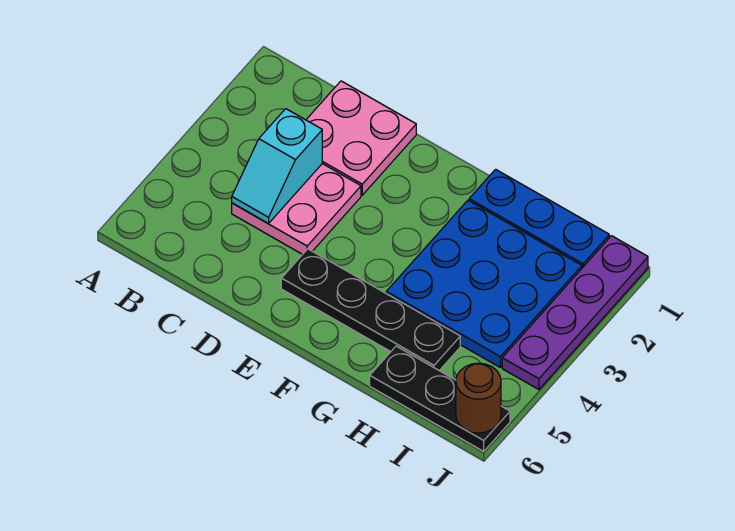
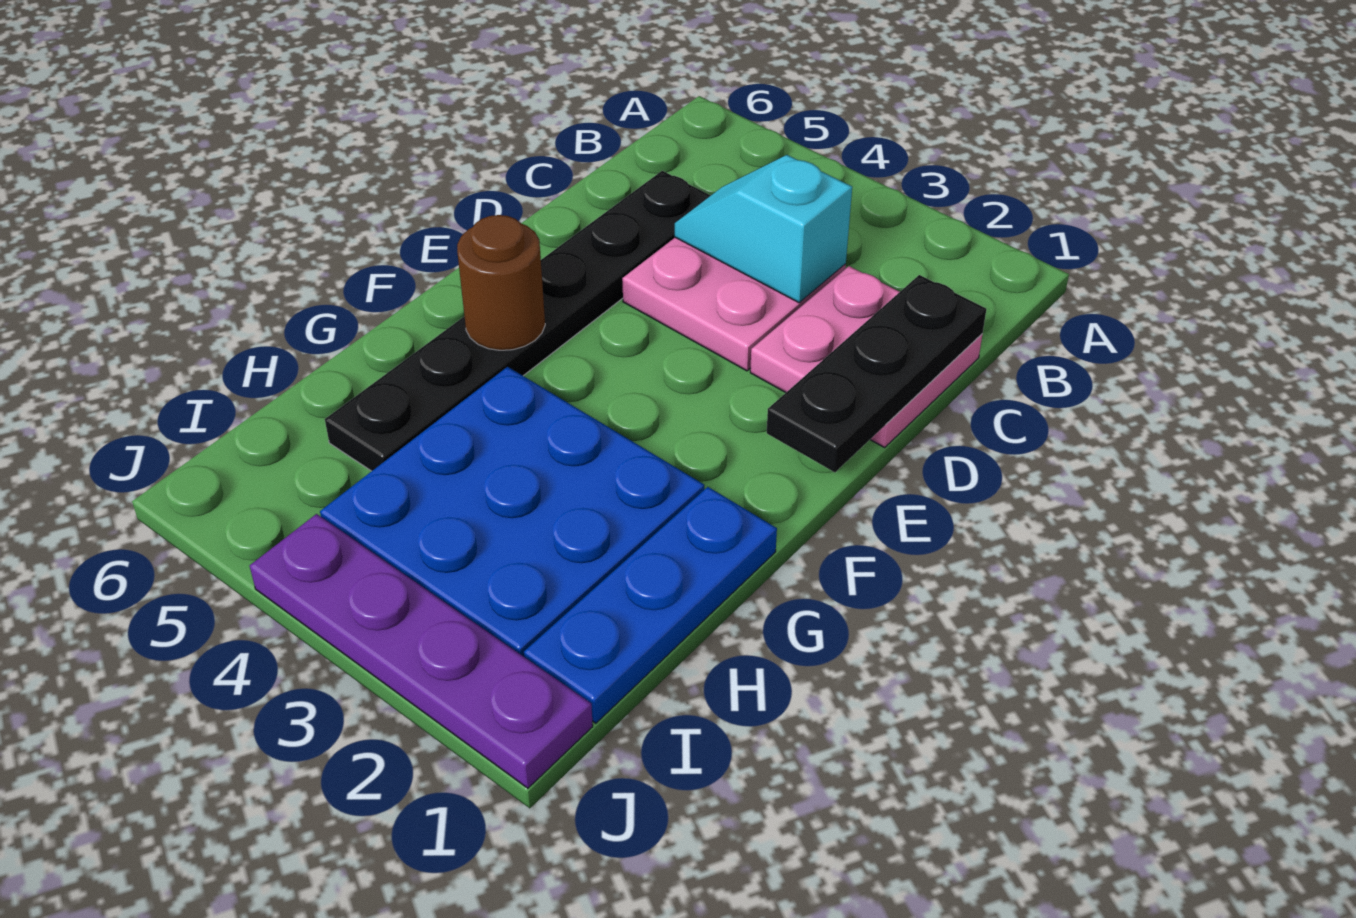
black plate E5:H5 level 1 -> black plate C5:H5 level 1
black plate H6:J6 level 1 -> black plate C1:E1 level 2
brown round brick J6 level 2 -> brown round brick F5 level 2

